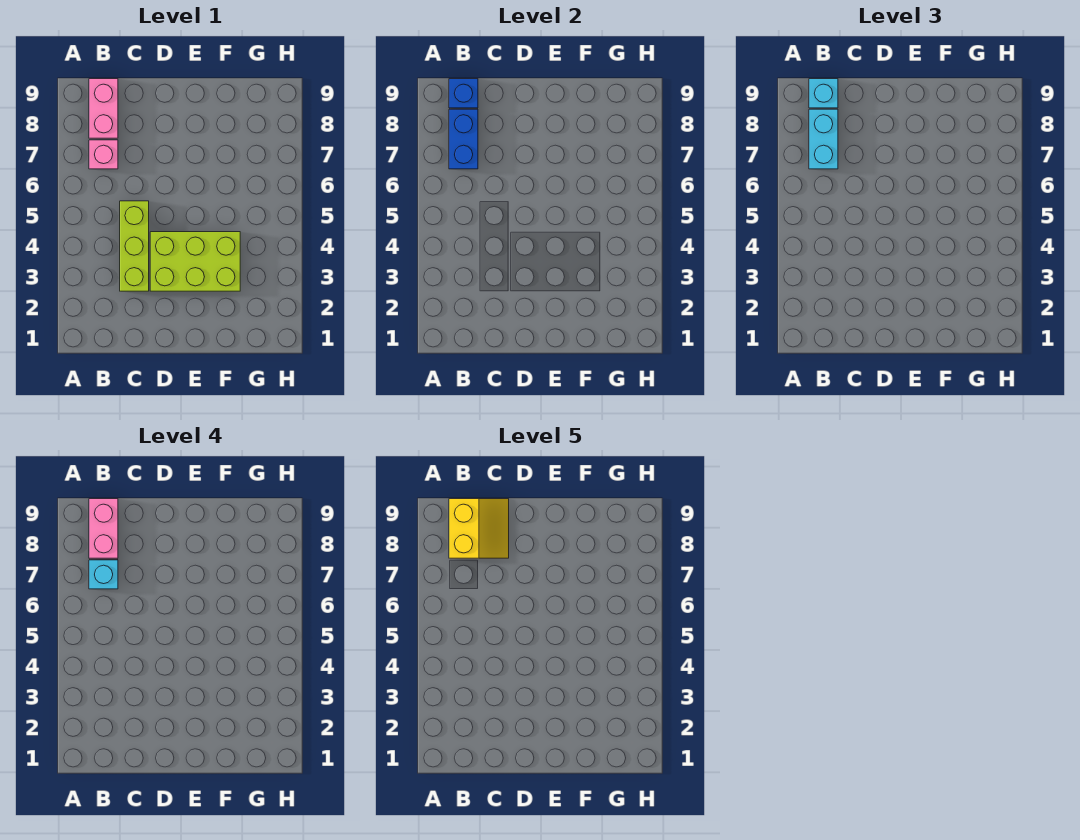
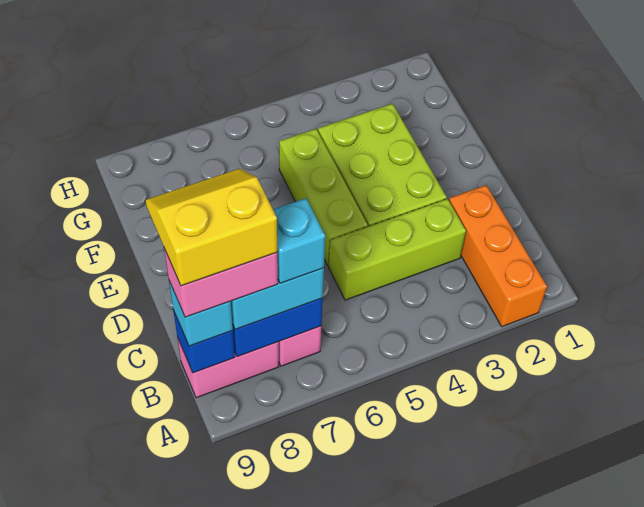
none -> orange brick A2:C2 level 1
none -> lime brick D5:F5 level 1

